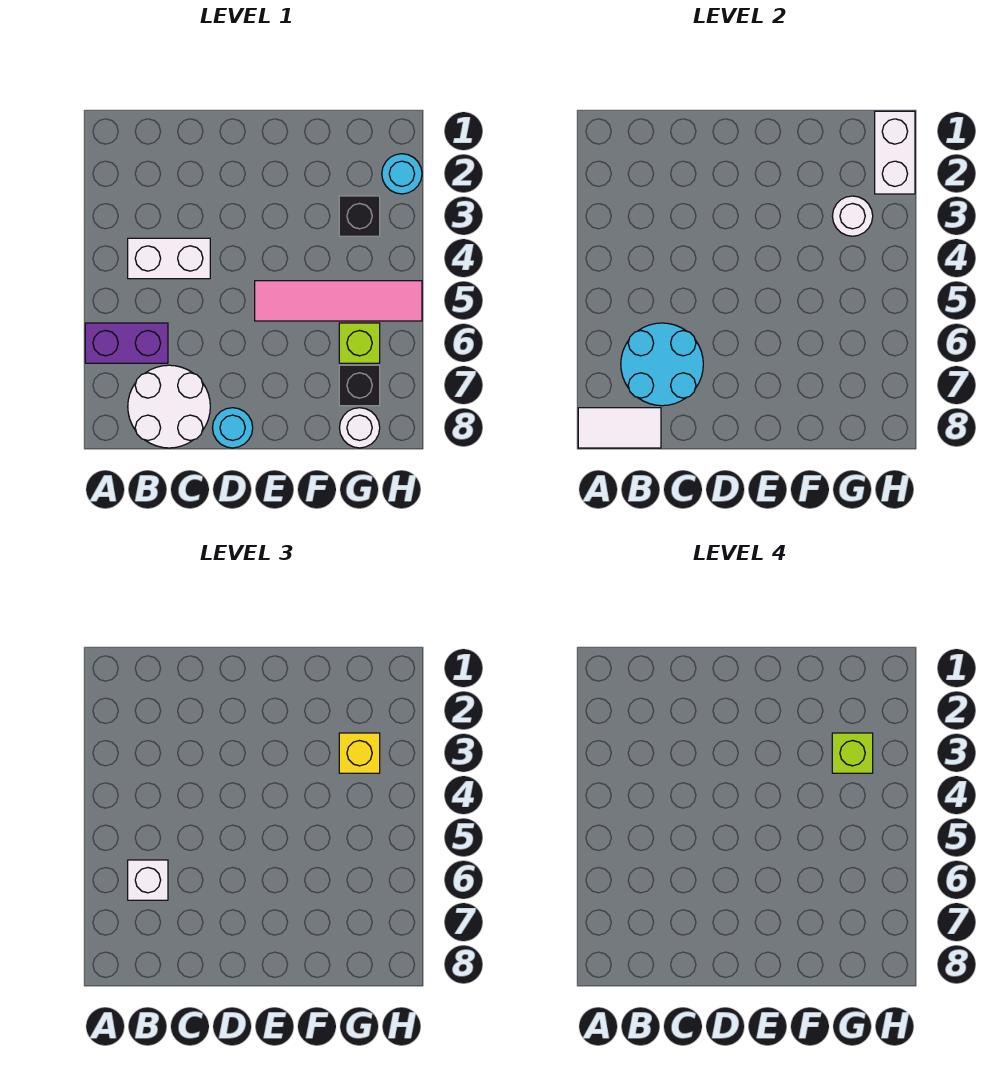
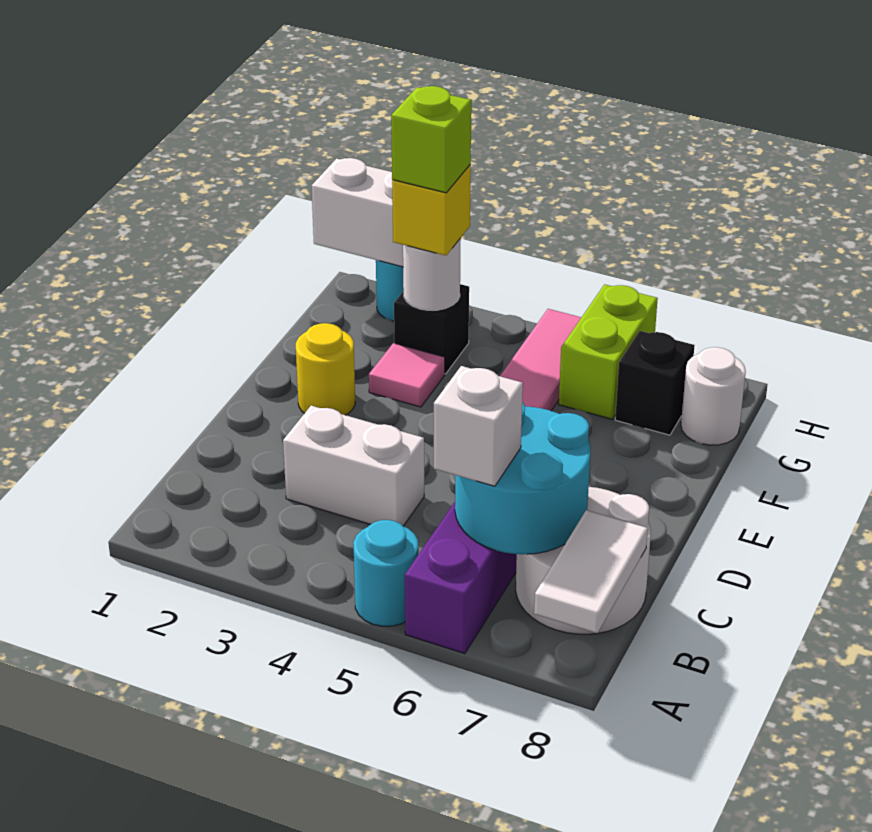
white brick B4:C4 level 1 -> white brick C3:C4 level 1
cyan round brick D8 level 1 -> cyan round brick A5 level 1
none -> yellow round brick E2 level 1
none -> pink tile F3 level 1
lime brick G6 level 1 -> lime brick G6:H6 level 1

